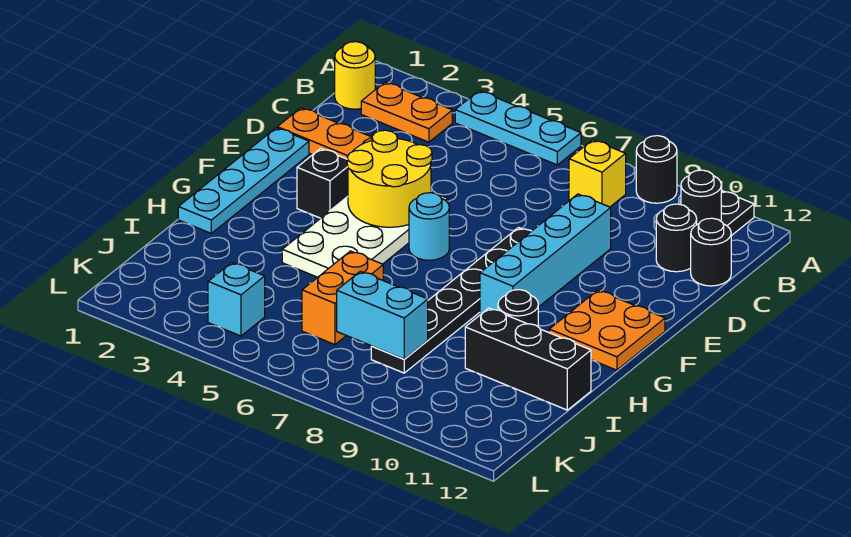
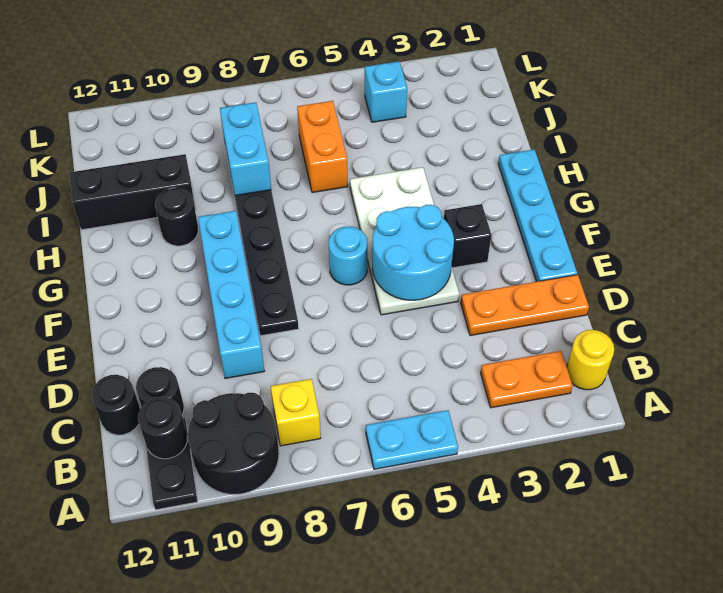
cyan plate A4:A6 level 1 -> cyan plate A5:A6 level 1
black round brick A9 level 1 -> black round brick A9:B10 level 1
yellow round brick E4:F5 level 2 -> cyan round brick E4:F5 level 2
orange plate F11:G12 level 1 -> none
cyan brick J7:J8 level 2 -> cyan brick I8:J8 level 2

